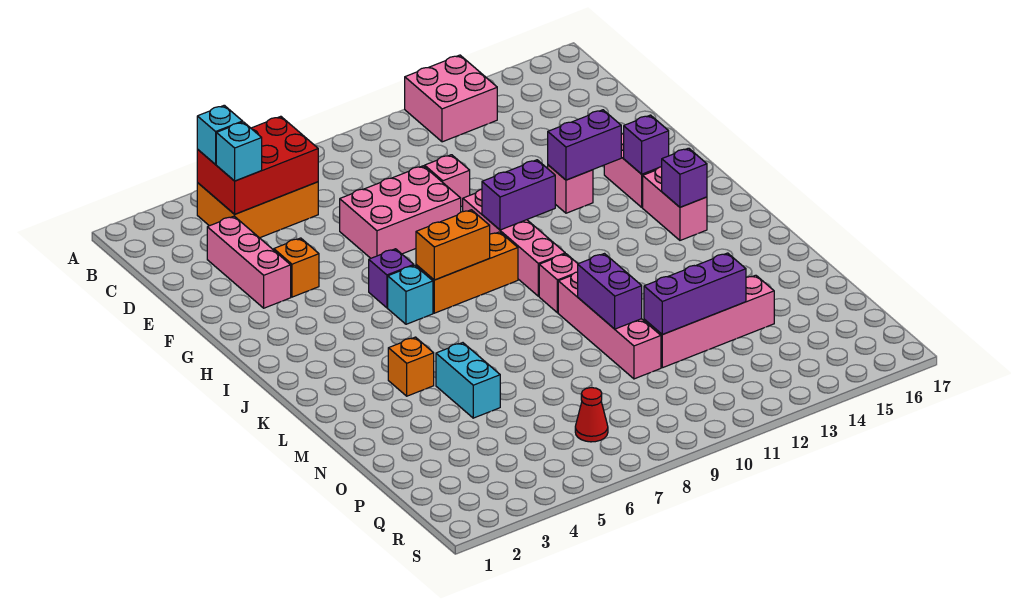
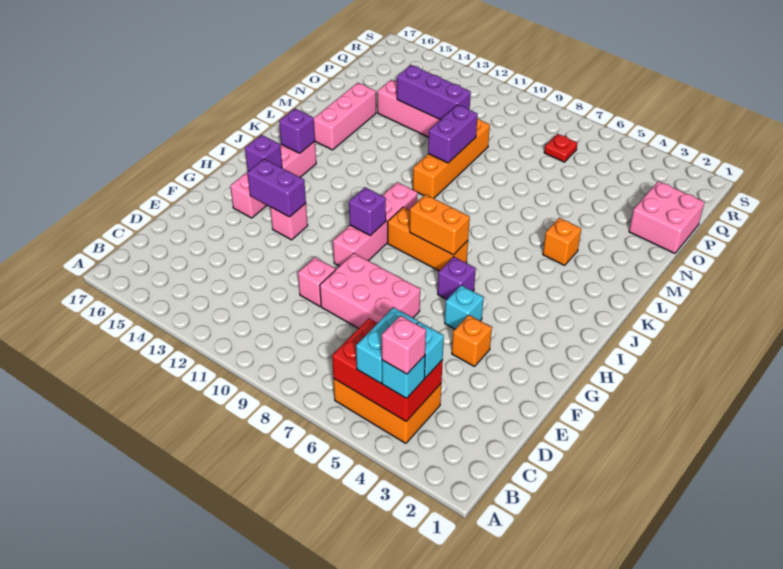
pink brick A12:B13 level 1 -> pink brick O1:P2 level 1
pink brick D3:F3 level 1 -> pink brick L15:N15 level 1
purple brick H10:H11 level 2 -> purple brick H10 level 2
cyan brick I6 level 1 -> cyan brick G5 level 1
pink brick K10 level 1 -> pink brick B4 level 4
pink brick L10:O10 level 1 -> orange brick L10:O10 level 1
cyan brick M5:N5 level 1 -> cyan brick B5:C5 level 3
red cone Q7 level 1 -> red plate Q7 level 1

